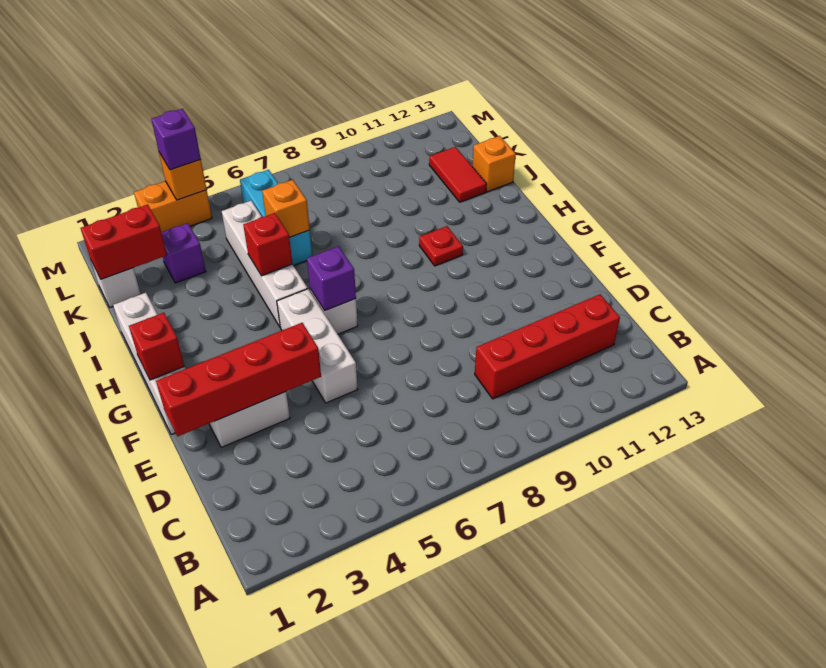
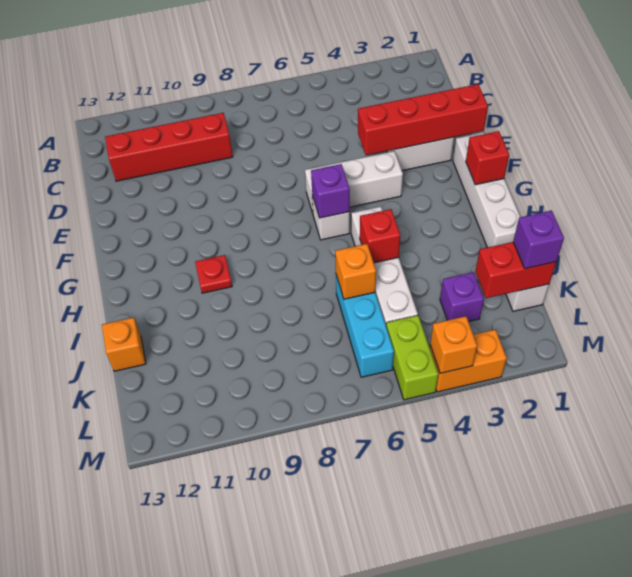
white brick E5:G5 level 1 -> white brick F4:F6 level 1
red tile J12:K12 level 1 -> none
none -> lime brick L5:M5 level 1
purple brick M4 level 3 -> purple brick K1 level 3

